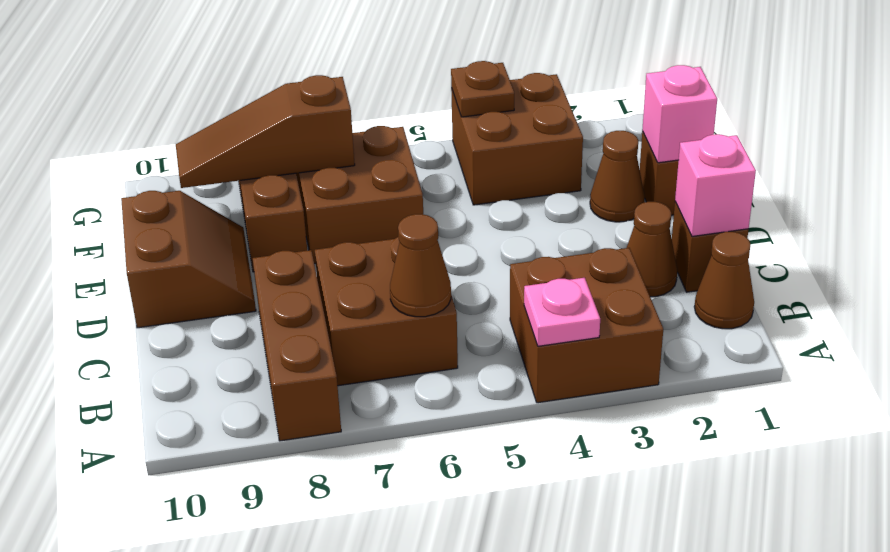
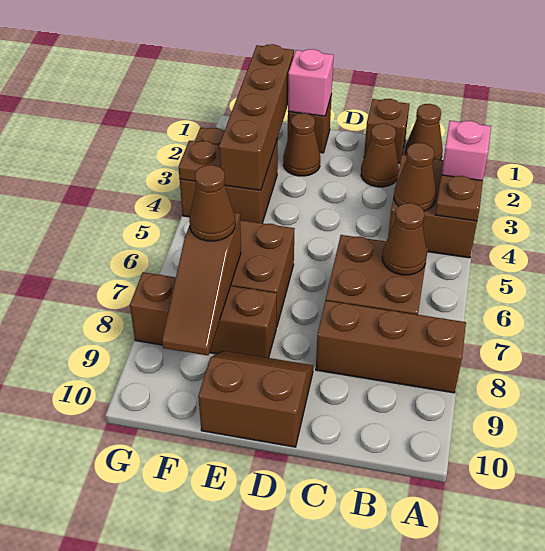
pink plate A4 level 2 -> brown plate A4 level 2
none -> brown cone B4 level 2
pink brick C1 level 2 -> pink brick A3 level 2
none -> brown brick F1:F4 level 2
none -> brown cone F7 level 3

